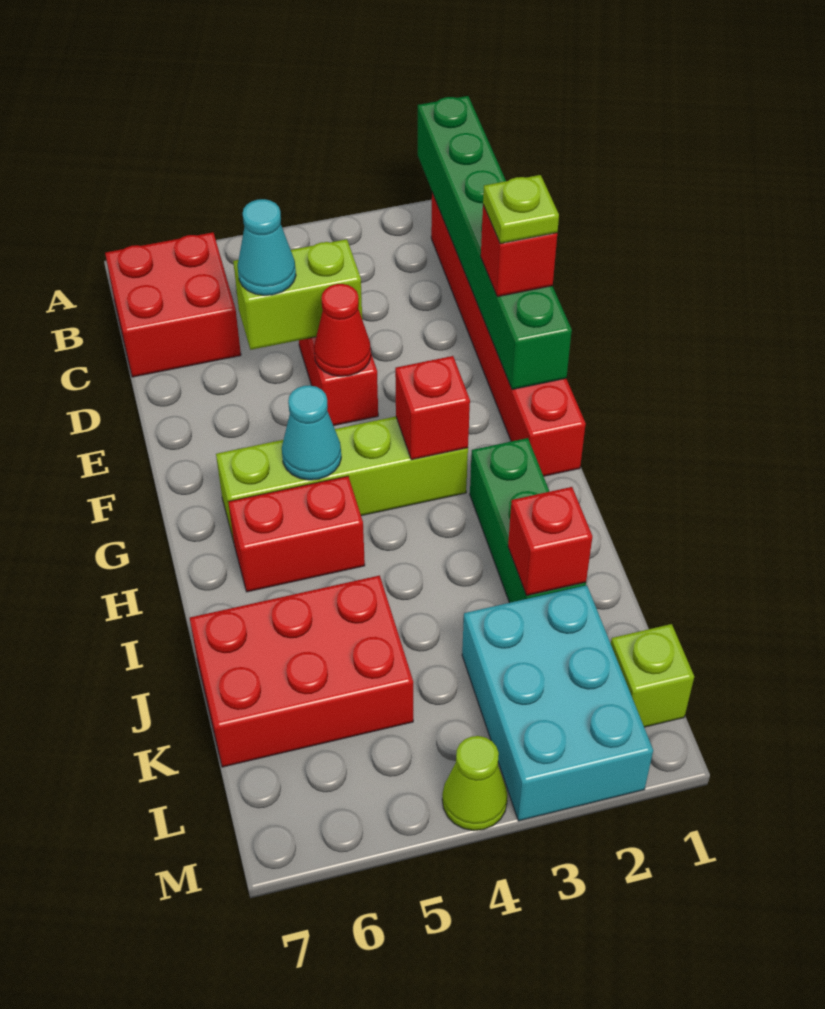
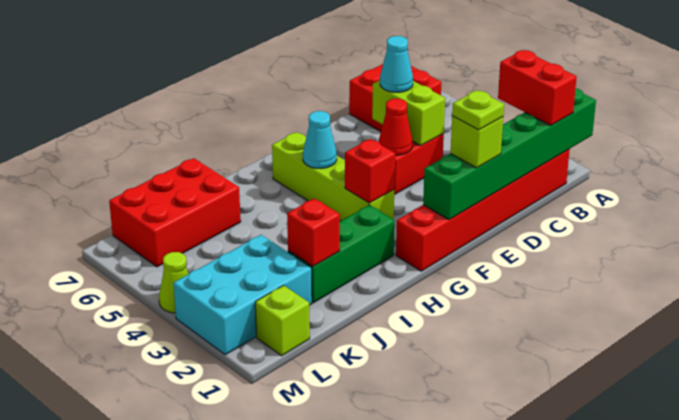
red brick E1 level 3 -> lime brick E1 level 3
red brick H5:H6 level 1 -> red brick B1:B2 level 3
red brick J5:K7 level 1 -> red brick J6:L7 level 1

